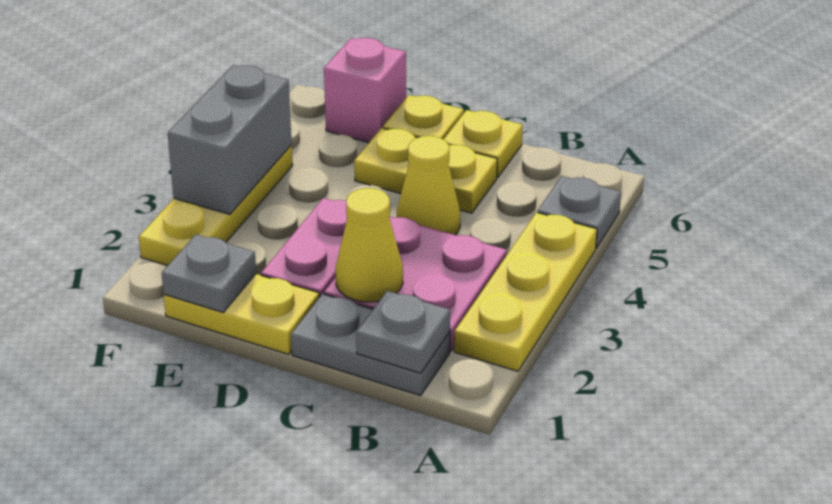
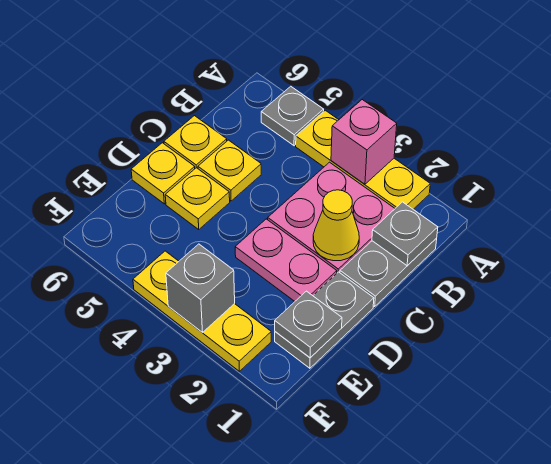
yellow cone C4 level 1 -> none
yellow plate D1:E1 level 1 -> grey plate D1:E1 level 1
pink brick E6 level 1 -> pink brick A3 level 2
grey brick F3:F4 level 2 -> grey brick F3 level 2

